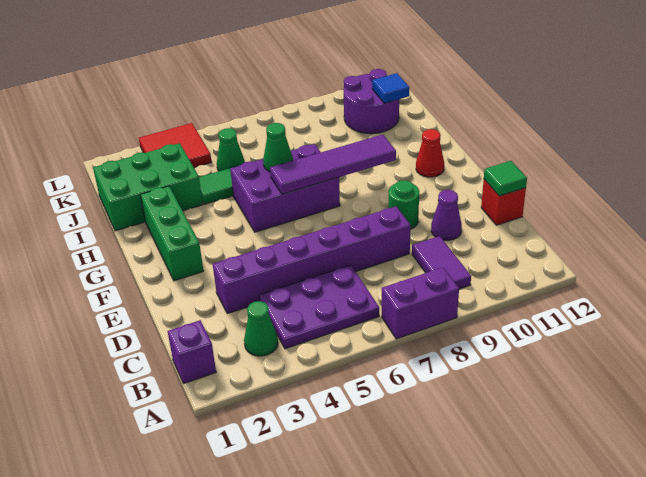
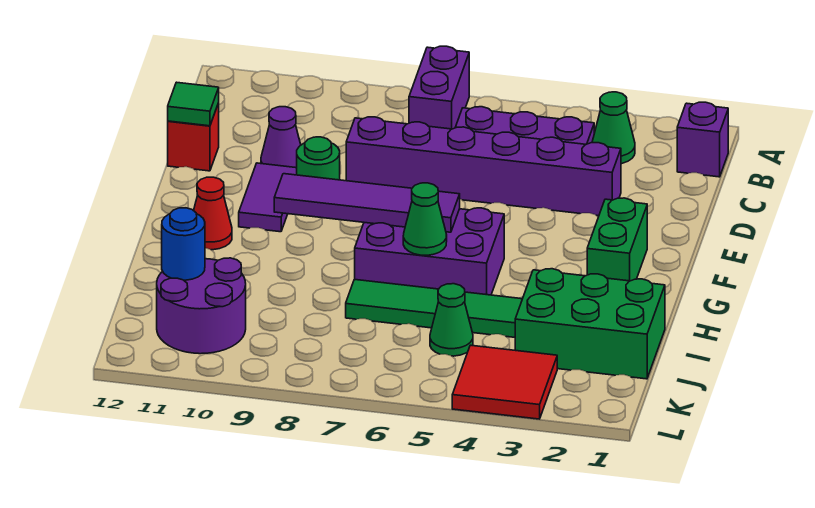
purple brick A7:A8 level 1 -> purple brick A7:B7 level 1
purple tile B9:C9 level 1 -> purple tile E10:F10 level 1
green brick F2:H2 level 1 -> green brick F2:G2 level 1
blue tile J11 level 2 -> blue round brick J11 level 2

